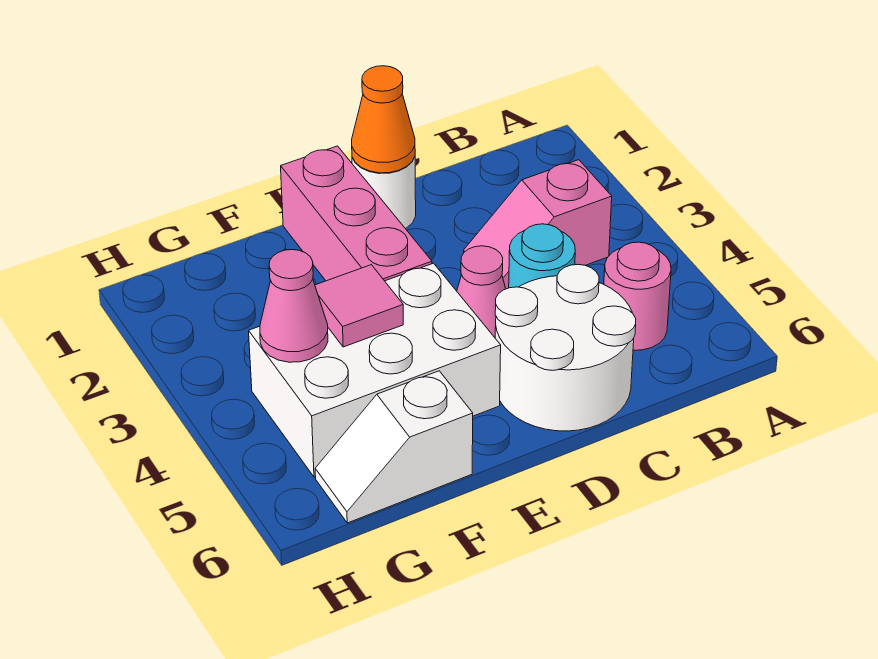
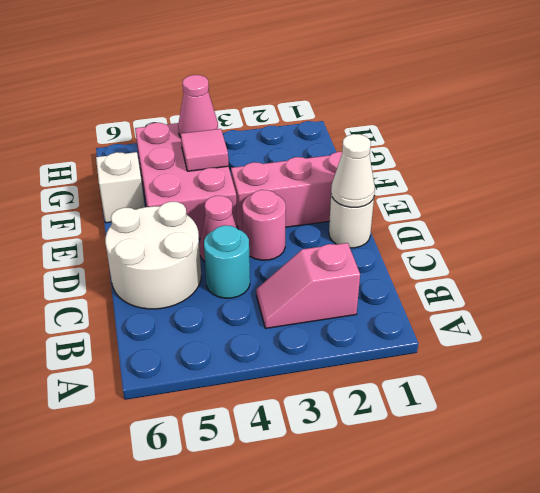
pink slope B3:C3 level 1 top B -> pink slope B2:B3 level 1 top 2
pink round brick B5 level 1 -> pink round brick D3 level 1
orange cone D1 level 2 -> white cone D1 level 2
white brick E4:G5 level 1 -> pink brick E4:G5 level 1

